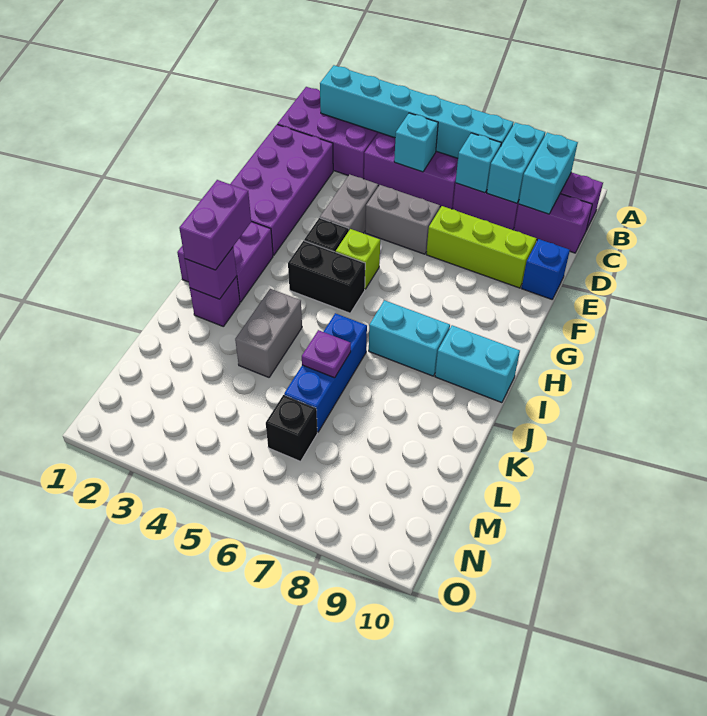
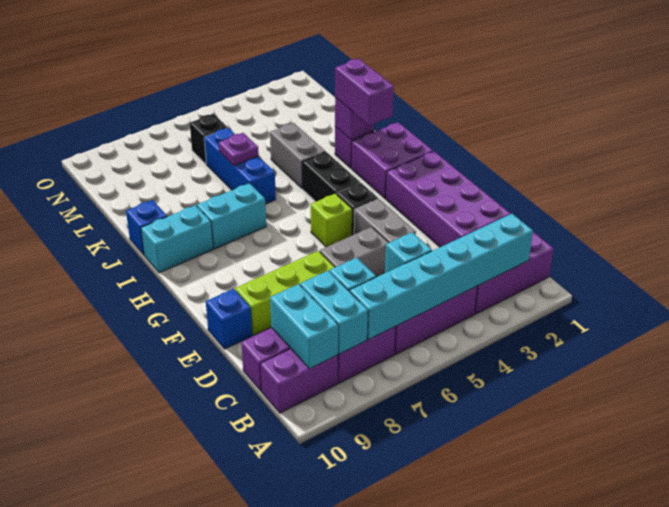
black brick H4:H5 level 1 -> black brick H4:I4 level 1
none -> blue brick J10 level 1

